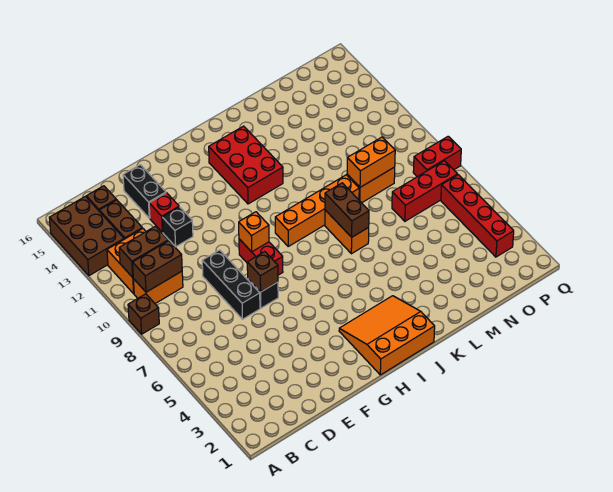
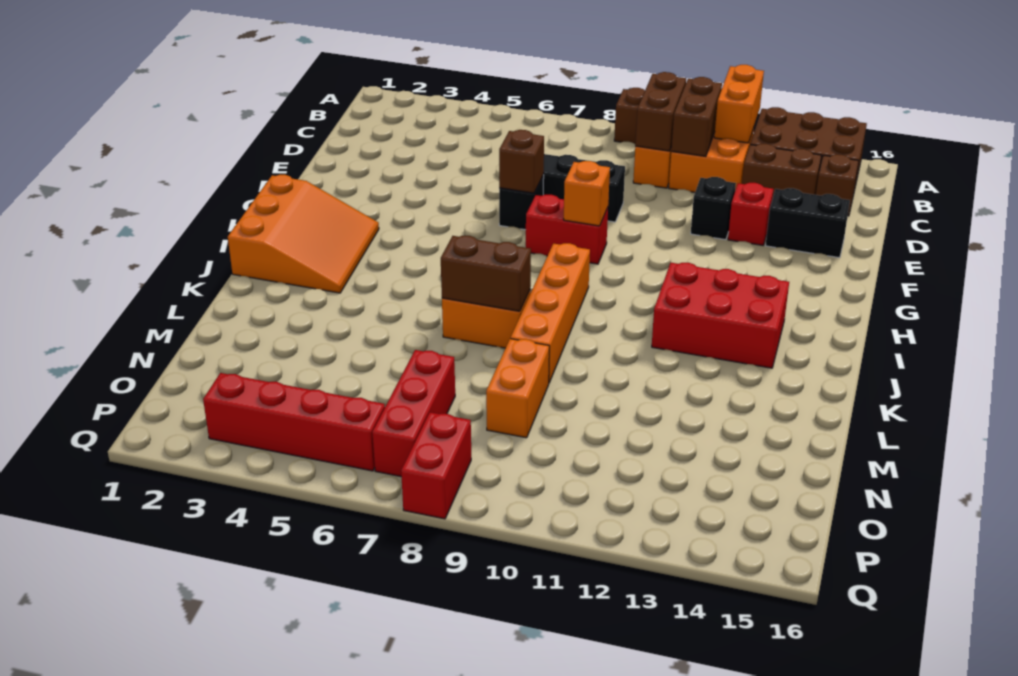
orange brick M9:N9 level 2 -> orange brick A12:B12 level 2

